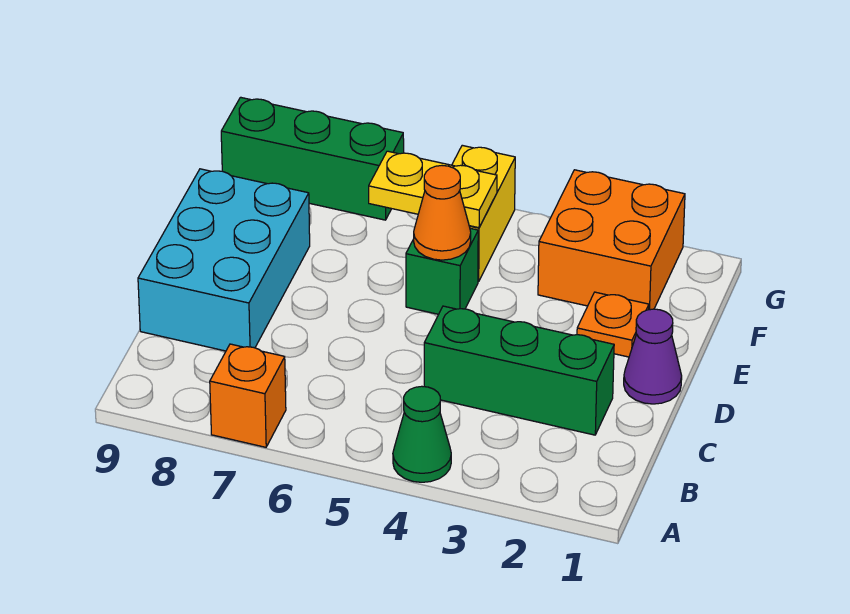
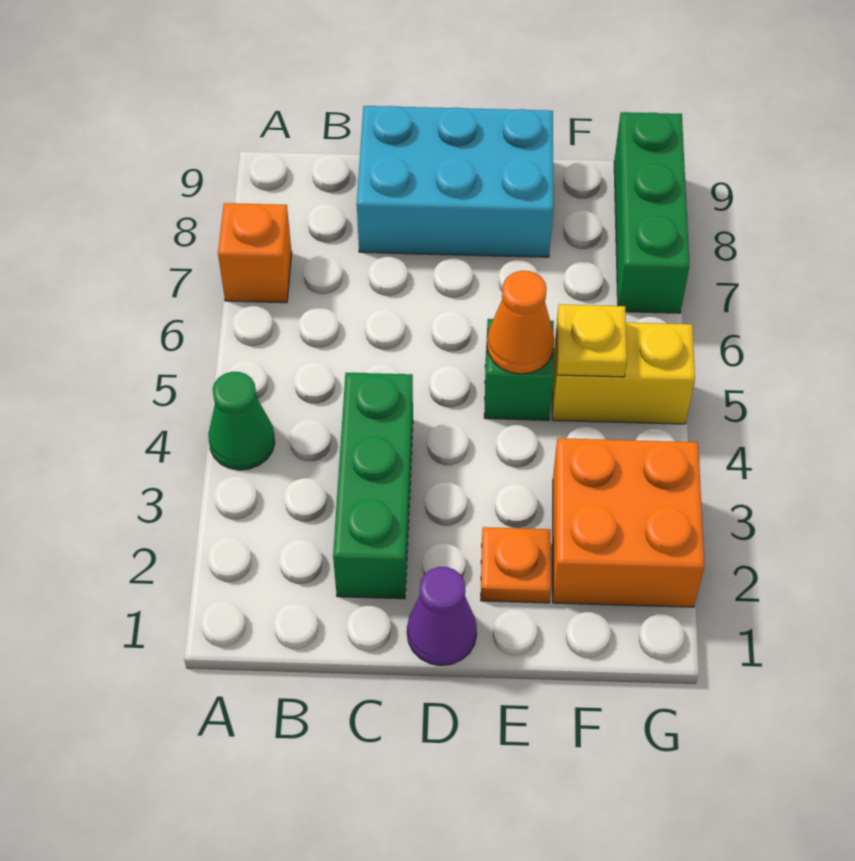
yellow plate F5:F6 level 2 -> yellow plate F5 level 2

